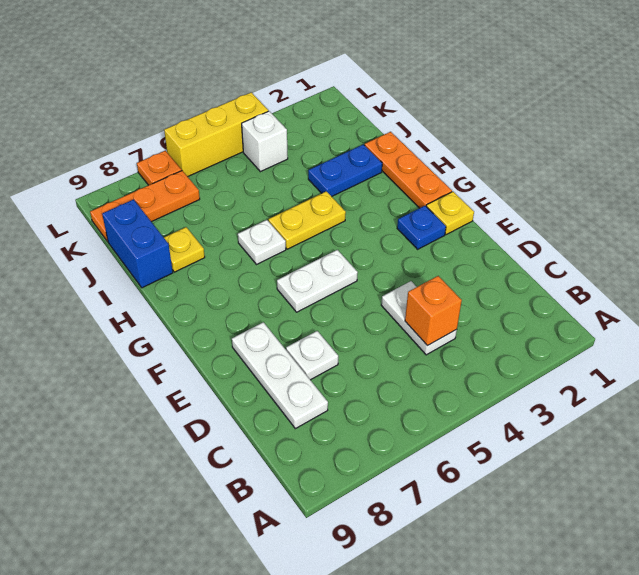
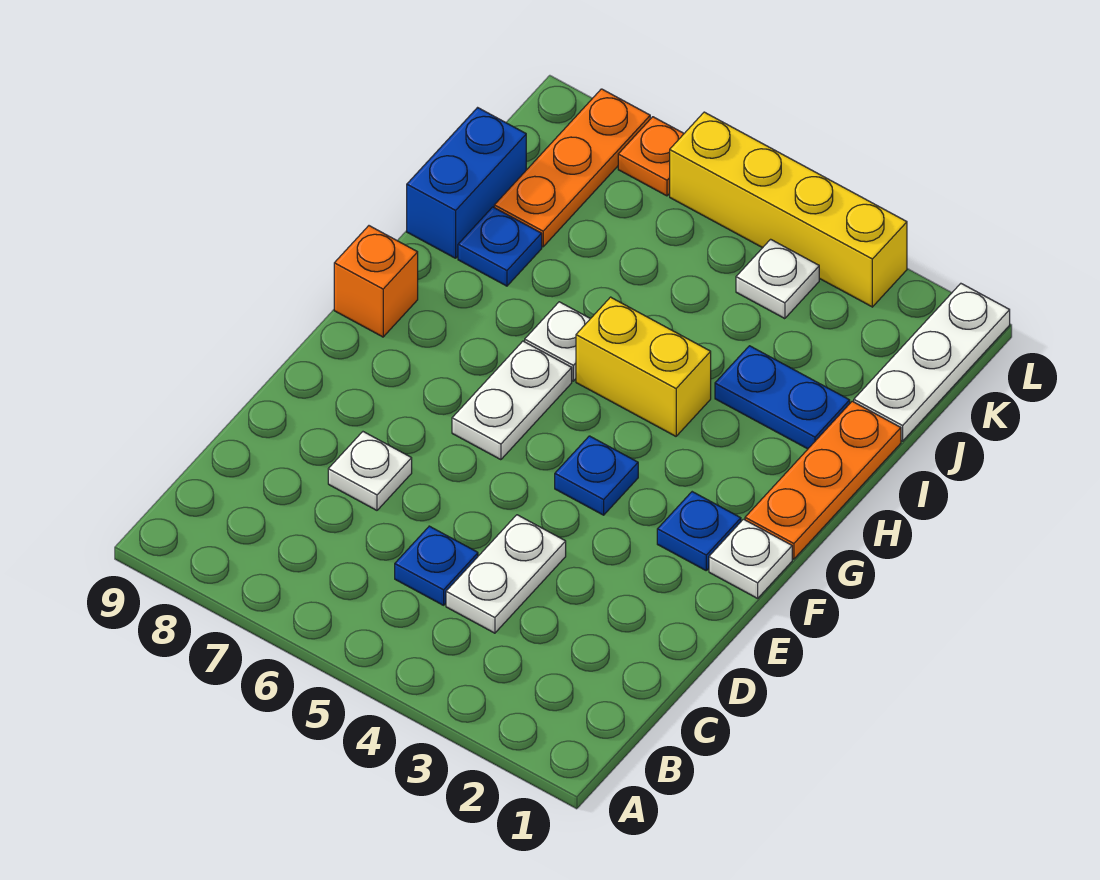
orange brick C4 level 2 -> orange brick G9 level 1
none -> blue plate C5 level 1
white plate C8:E8 level 1 -> white plate J1:L1 level 1
yellow plate F1 level 1 -> white plate F1 level 1
none -> blue plate F4 level 1
white plate F5:F6 level 1 -> white plate F6:G6 level 1
yellow plate H4:H5 level 1 -> yellow brick H4:H5 level 1
yellow plate I8 level 1 -> blue plate I8 level 1
white brick K4 level 1 -> white plate K4 level 1
orange plate K7:K9 level 1 -> orange plate J8:L8 level 1
yellow brick L4:L6 level 1 -> yellow brick L3:L6 level 1

